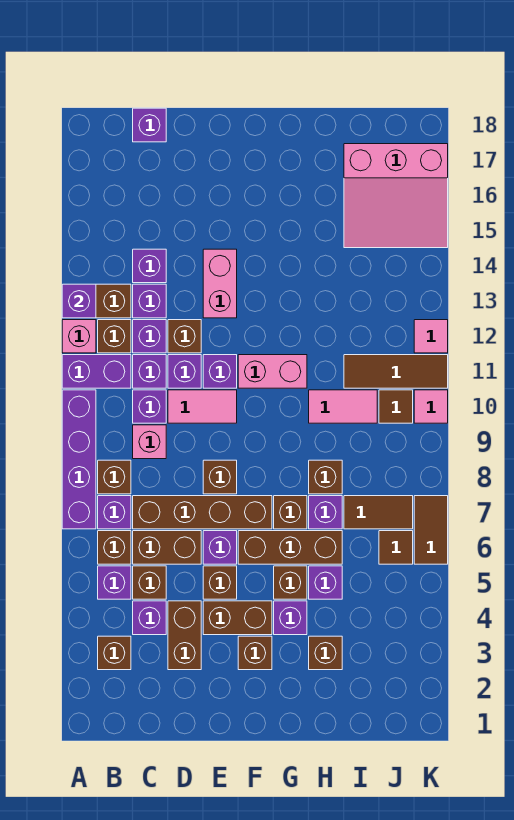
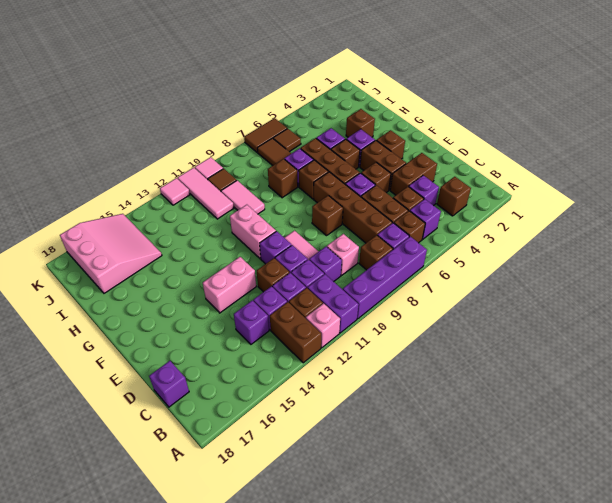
purple brick A13 level 2 -> none
brown tile I11:K11 level 1 -> pink tile I11:K11 level 1

